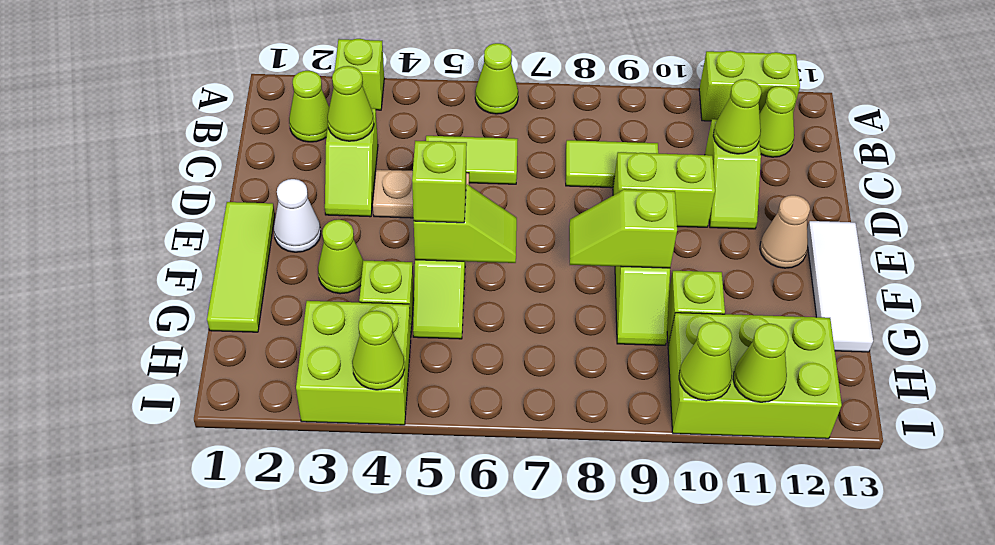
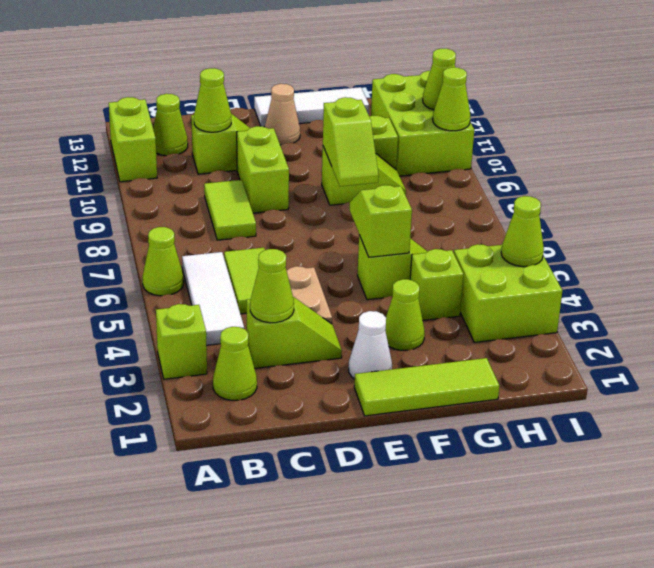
none -> white tile B4:B6 level 1
lime brick F5 level 3 -> none

